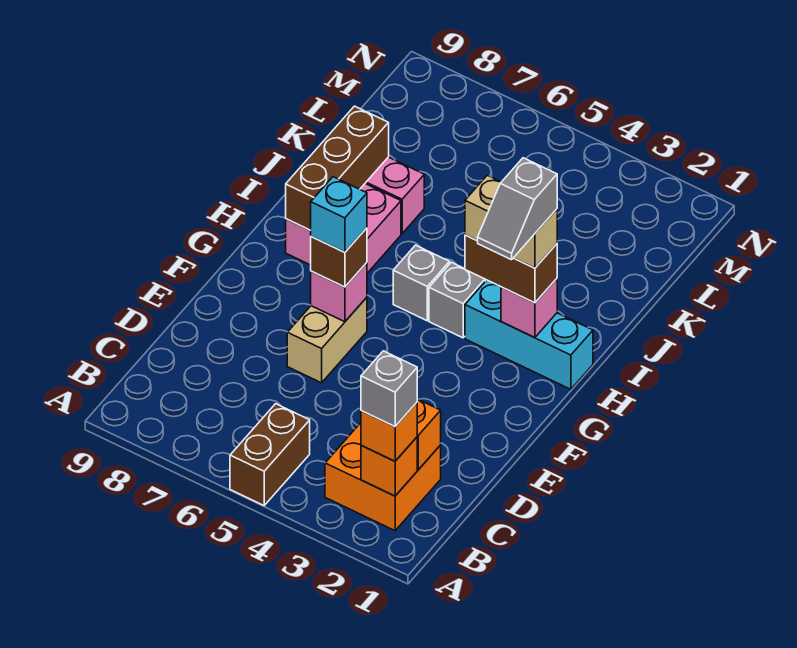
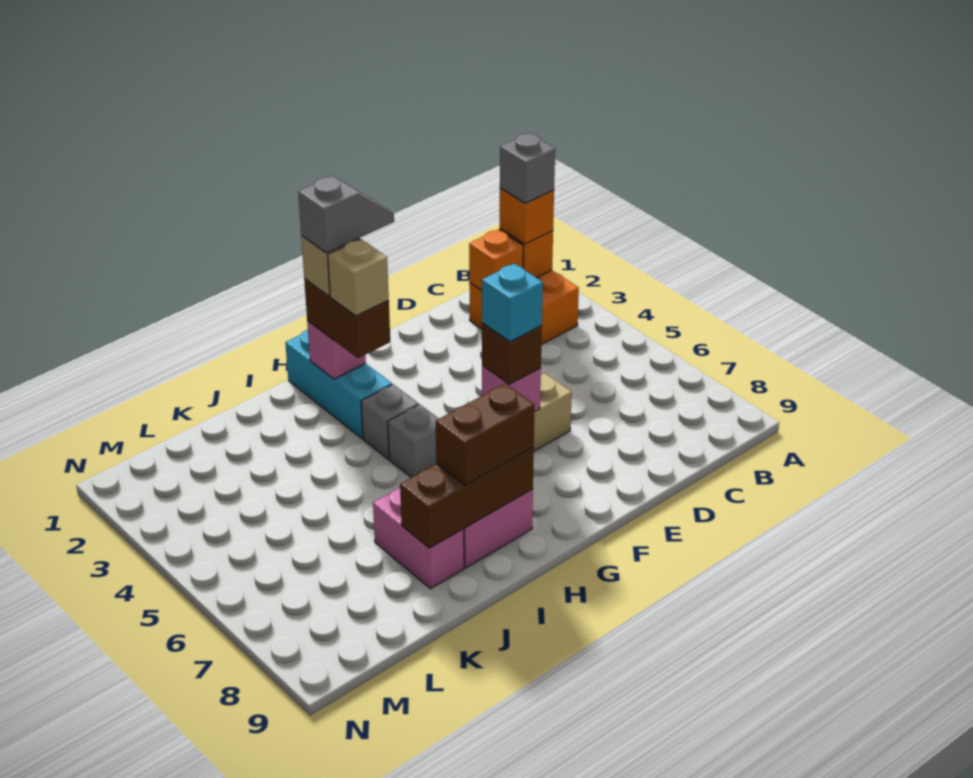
brown brick A5:B5 level 1 -> brown brick H8:I8 level 3

